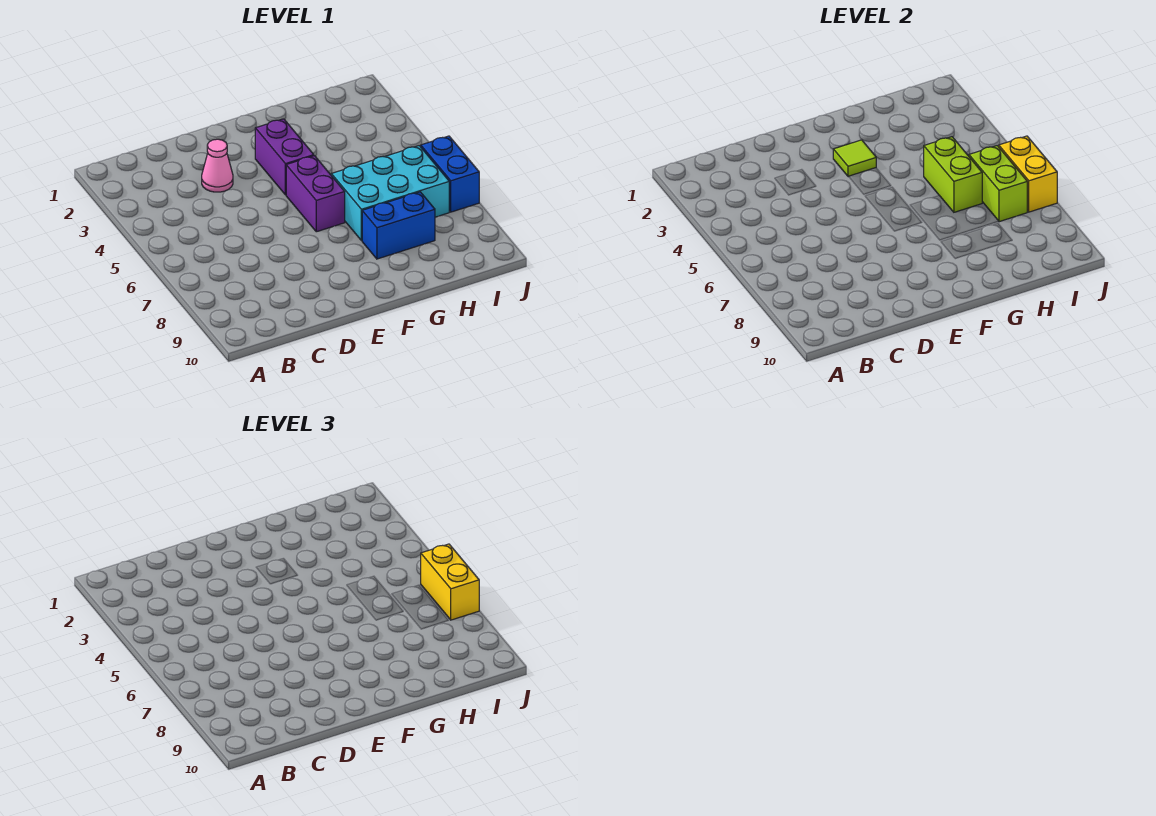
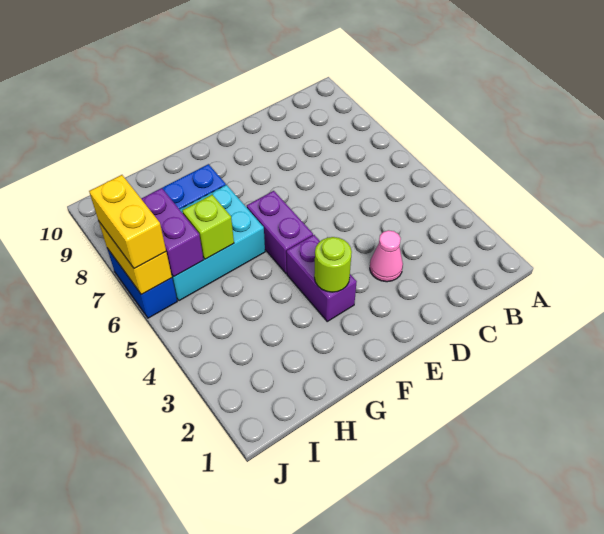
lime tile F3 level 2 -> lime round brick F3 level 2
lime brick H5:H6 level 2 -> lime brick H6 level 2
lime brick I6:I7 level 2 -> purple brick I6:I7 level 2

